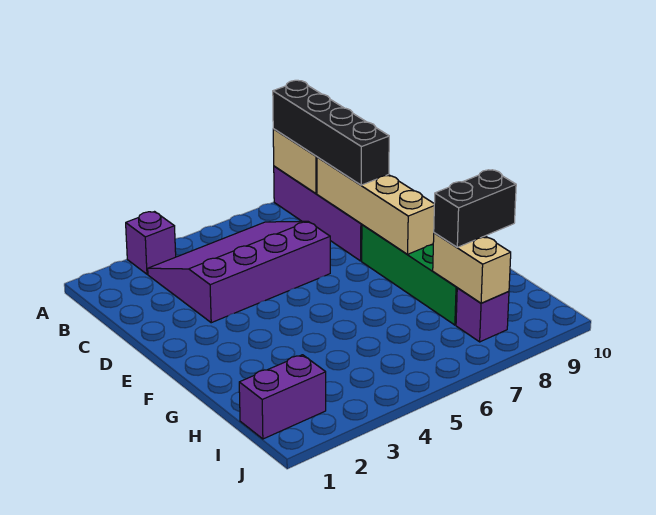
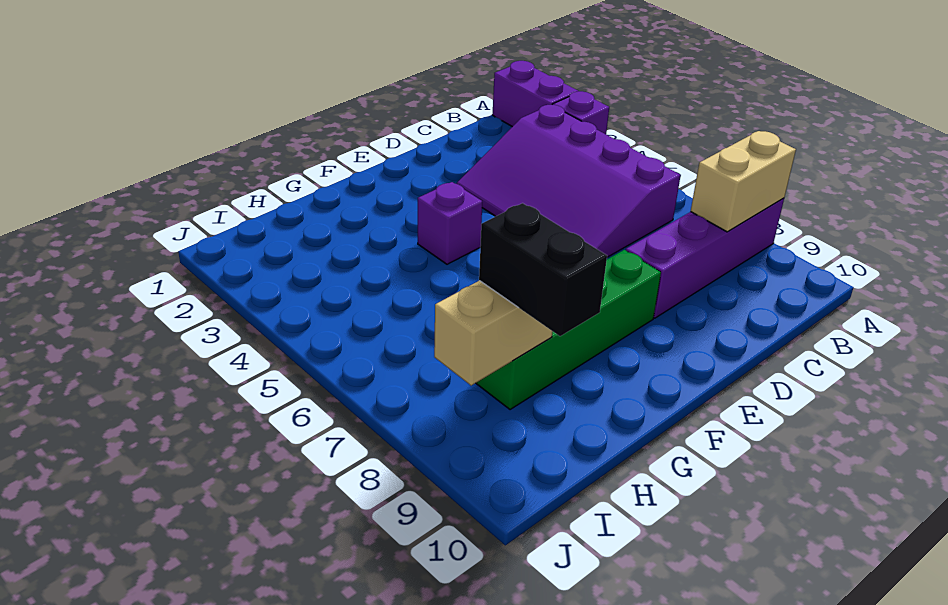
black brick A8:D8 level 3 -> none
purple slope B3:D6 level 1 top D -> purple slope B3:D6 level 1 top B
tan brick C8:F8 level 2 -> none
purple brick I1:I2 level 1 -> purple brick A1:A2 level 1
purple brick I8 level 1 -> purple brick F4 level 1

